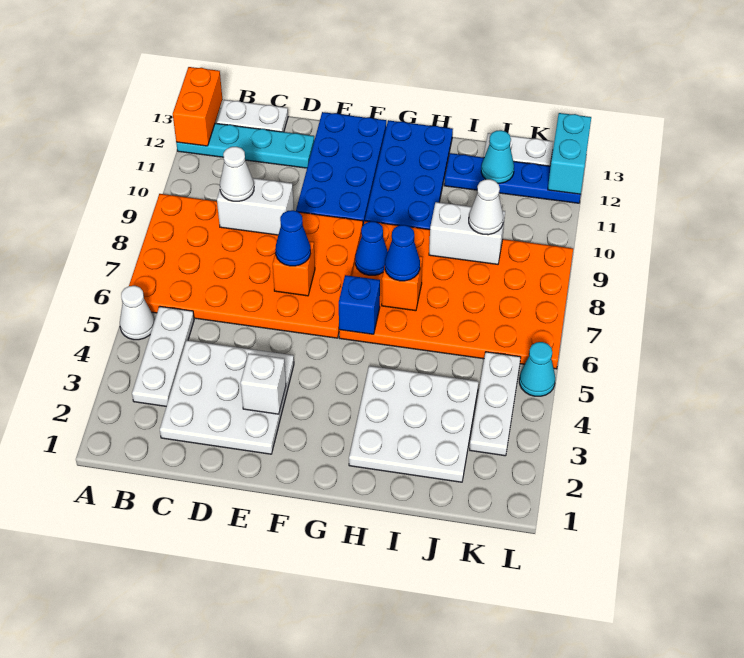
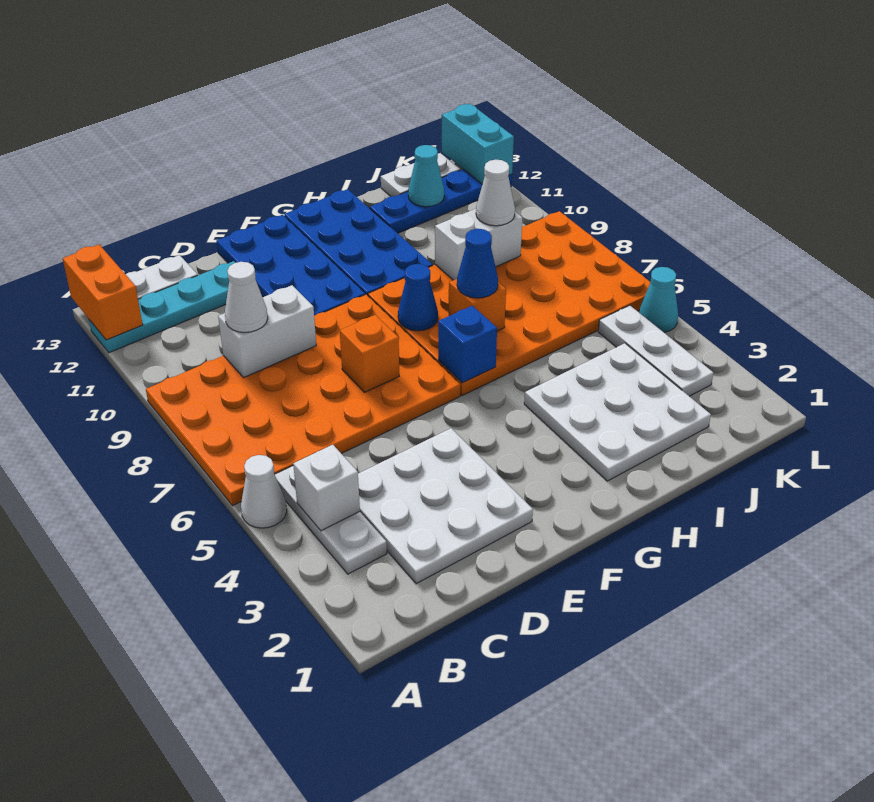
white brick E3 level 2 -> white brick B4 level 2
blue cone E7 level 3 -> none

